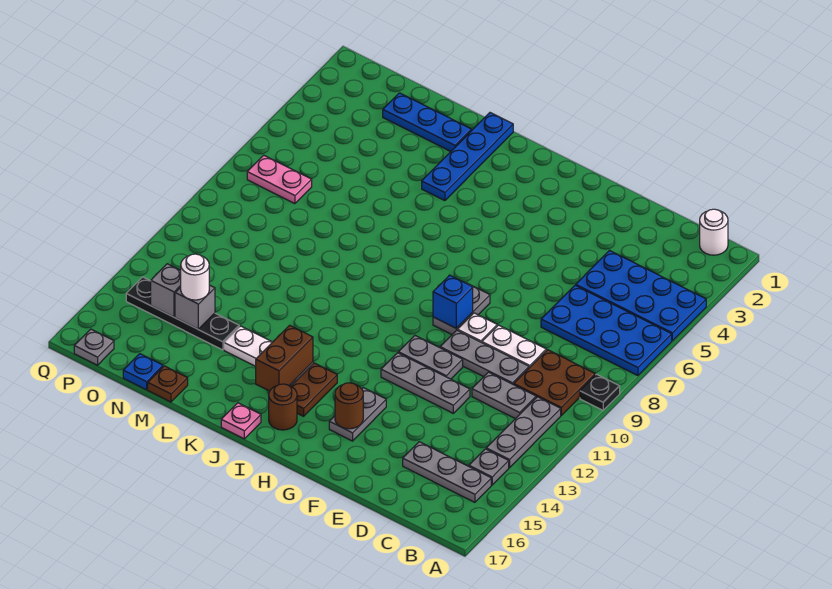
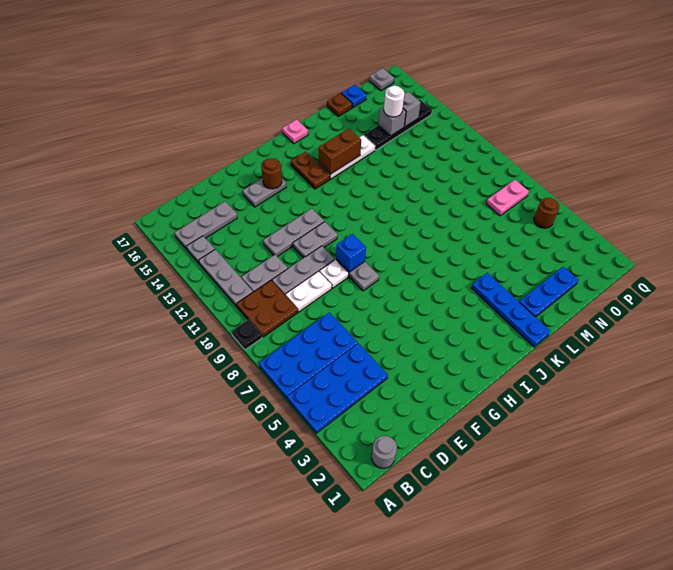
white round brick B1 level 1 -> grey round brick B1 level 1
grey plate G14:G15 level 1 -> grey plate F15:G15 level 1
brown round brick I16 level 1 -> brown round brick P5 level 1
brown brick J14:J15 level 2 -> brown brick J14:K14 level 2

